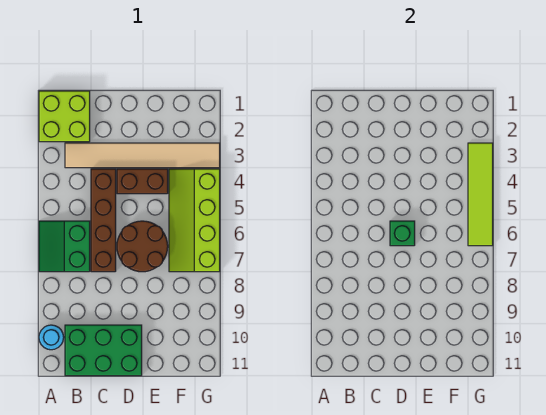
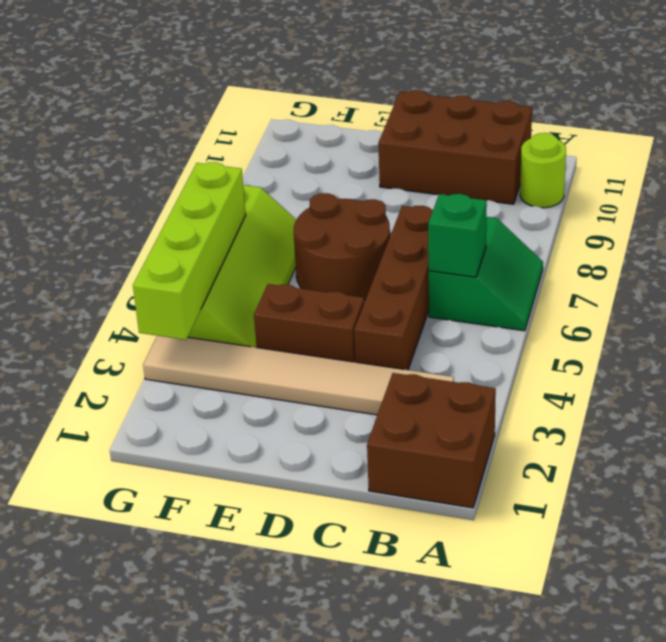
lime brick A1:B2 level 1 -> brown brick A1:B2 level 1
cyan round brick A10 level 1 -> lime round brick A10 level 1
green brick B10:D11 level 1 -> brown brick B10:D11 level 1
green brick D6 level 2 -> green brick B6 level 2
lime tile G3:G6 level 2 -> lime brick G3:G6 level 2

